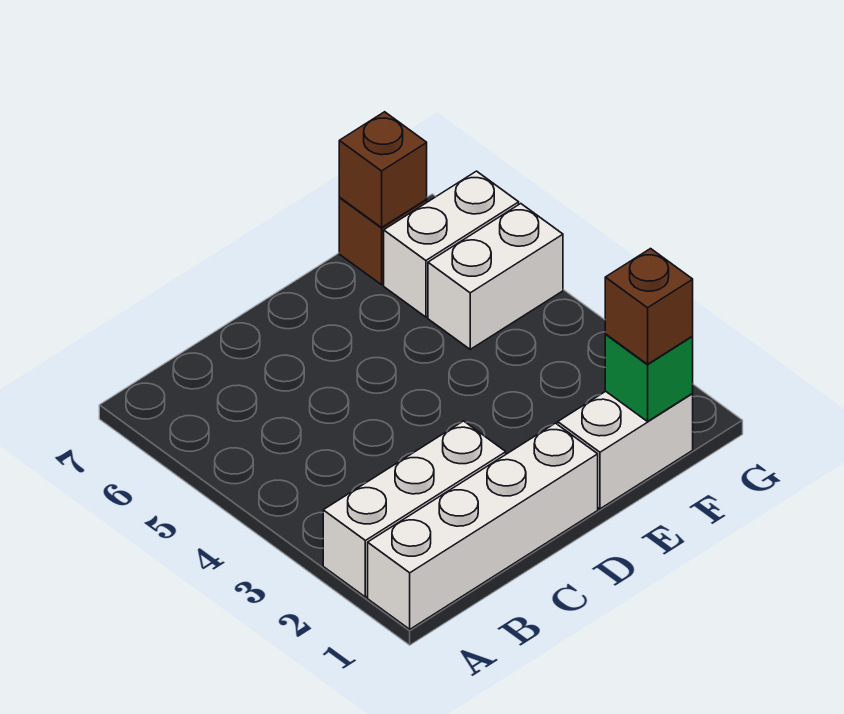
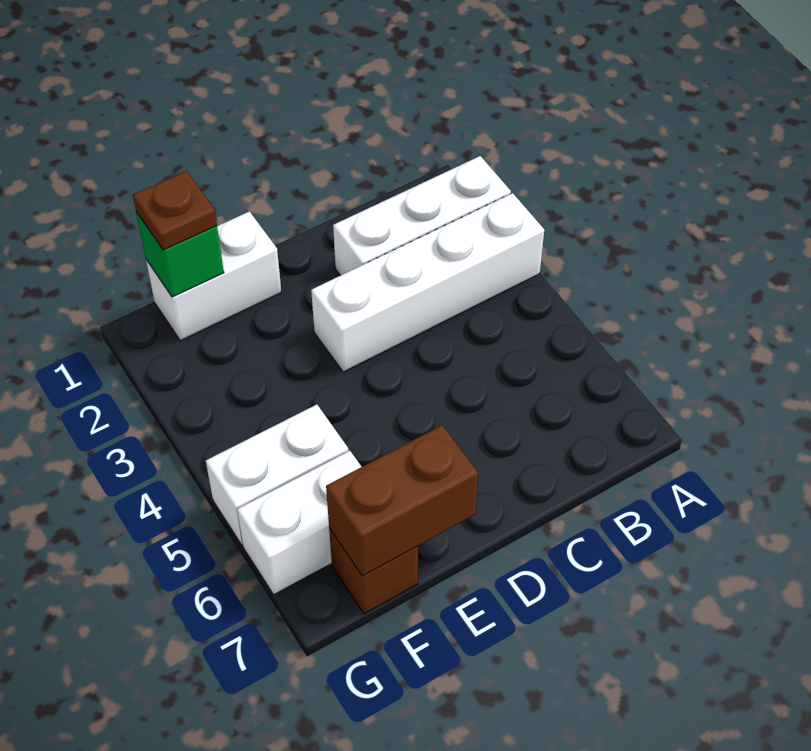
white brick A1:D1 level 1 -> white brick A3:D3 level 1
brown brick F1 level 3 -> brown plate F1 level 3
brown brick F7 level 2 -> brown brick E7:F7 level 2

